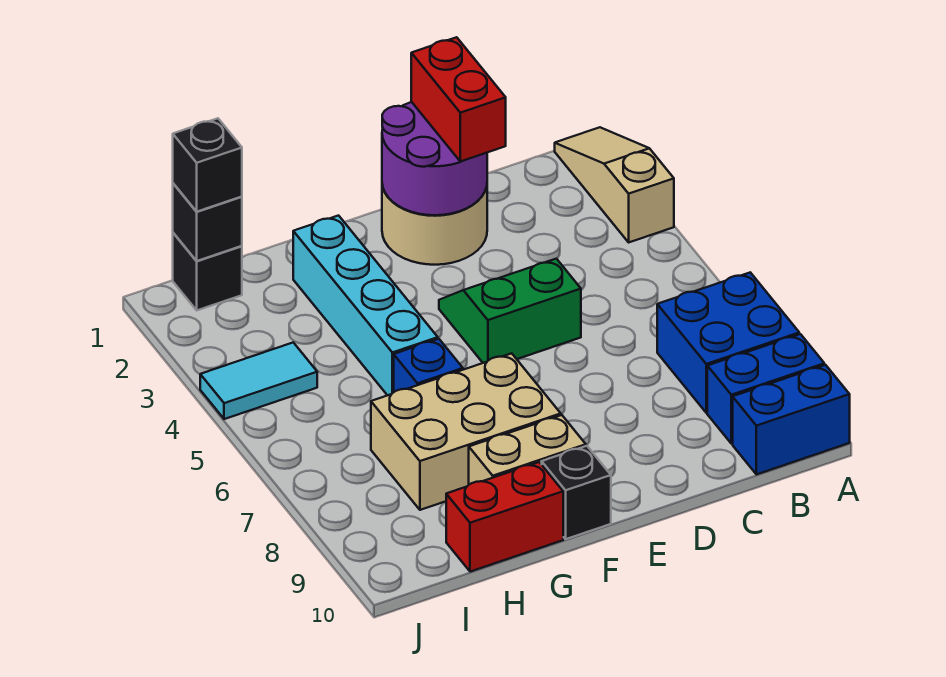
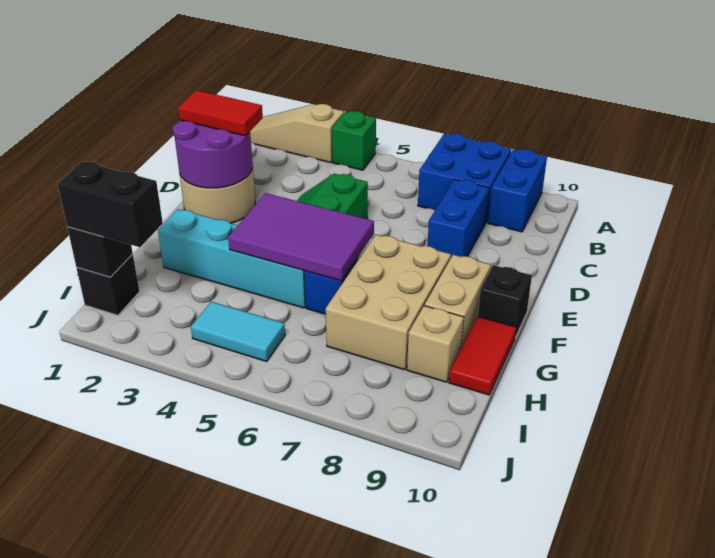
none -> green brick A4 level 1
blue brick A10:B10 level 1 -> blue brick C8:D8 level 1
red brick D1:D2 level 3 -> red tile D1:D2 level 3
none -> purple tile F4:G6 level 2
red brick G10:H10 level 1 -> red tile G10:H10 level 1
none -> tan brick H9 level 1
black brick I1 level 3 -> black brick I1:I2 level 3
cyan tile I4:J4 level 1 -> cyan tile I4:I5 level 1

